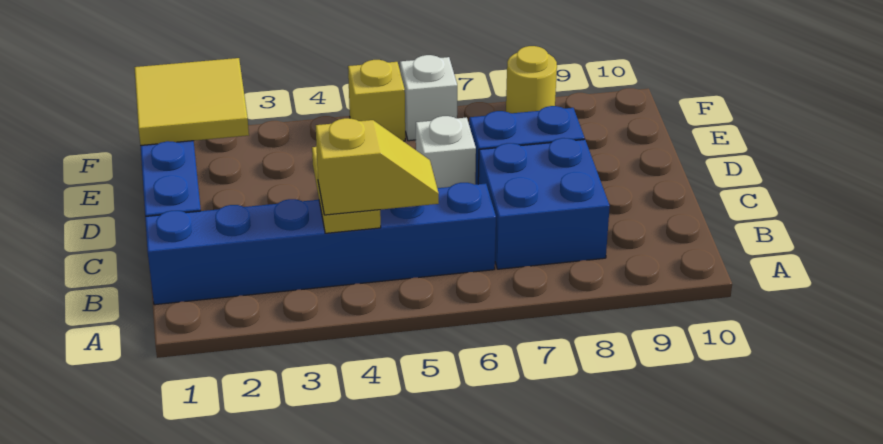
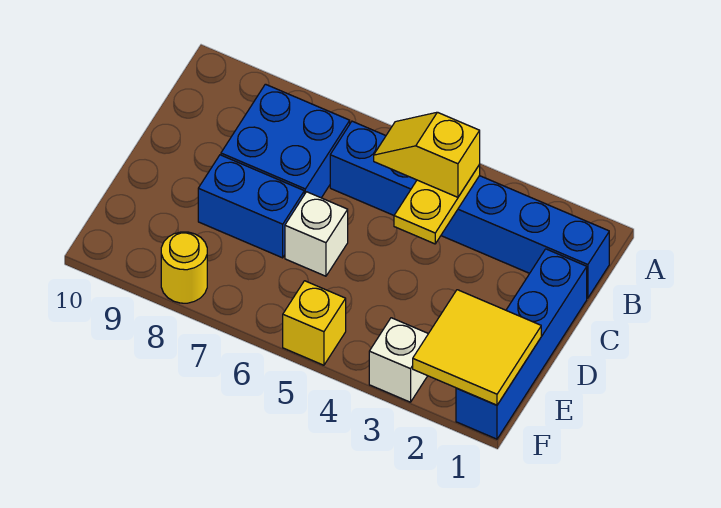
white brick F6 level 1 -> white brick F3 level 1

